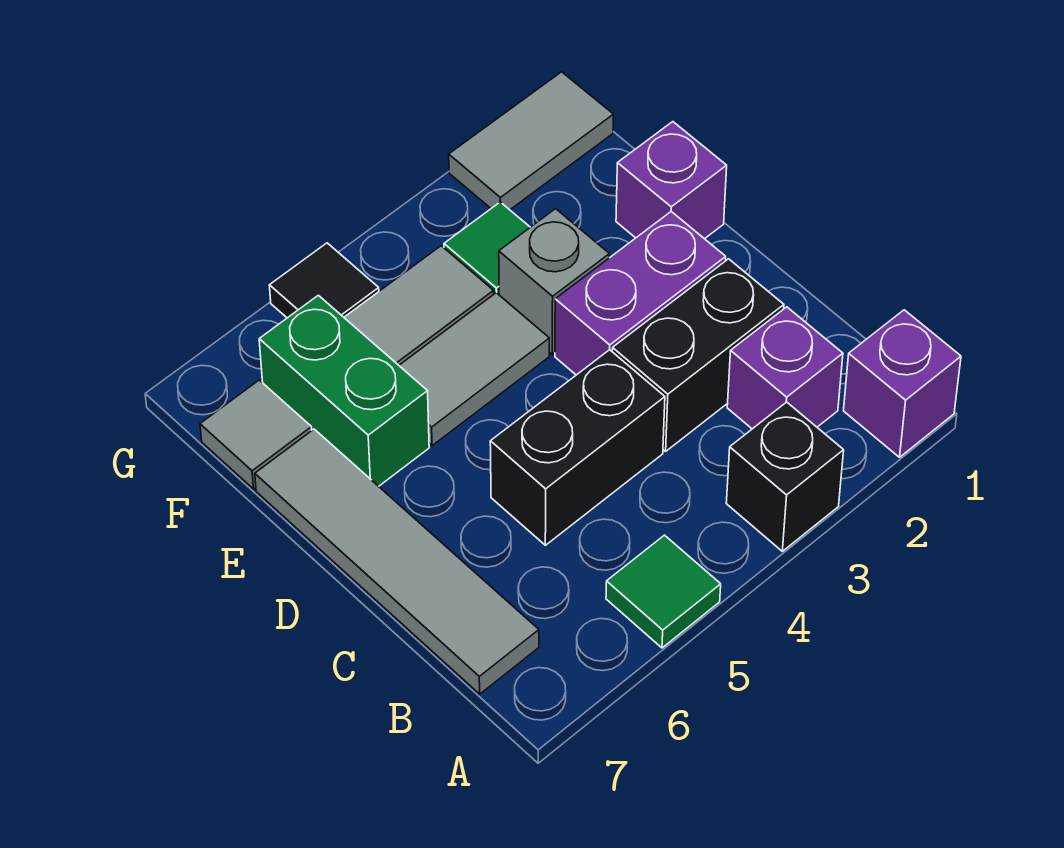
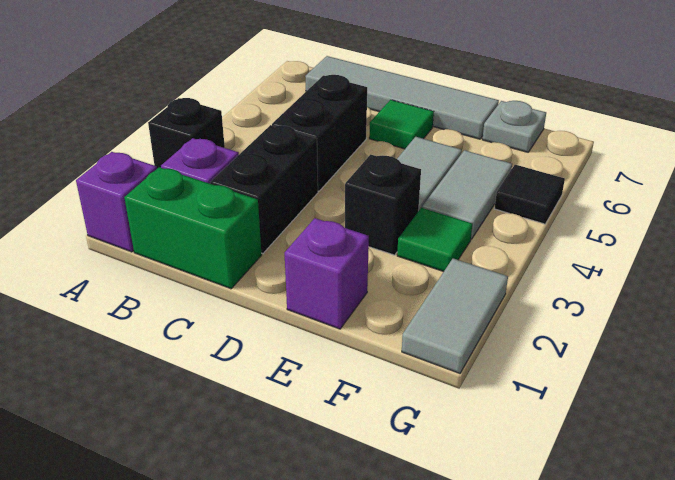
green tile A5 level 1 -> green tile D6 level 1
purple brick D2:D3 level 1 -> none
grey brick E3 level 1 -> black brick E3 level 1
green brick E6:F6 level 1 -> green brick B1:C1 level 1
grey tile F7 level 1 -> grey plate F7 level 1

